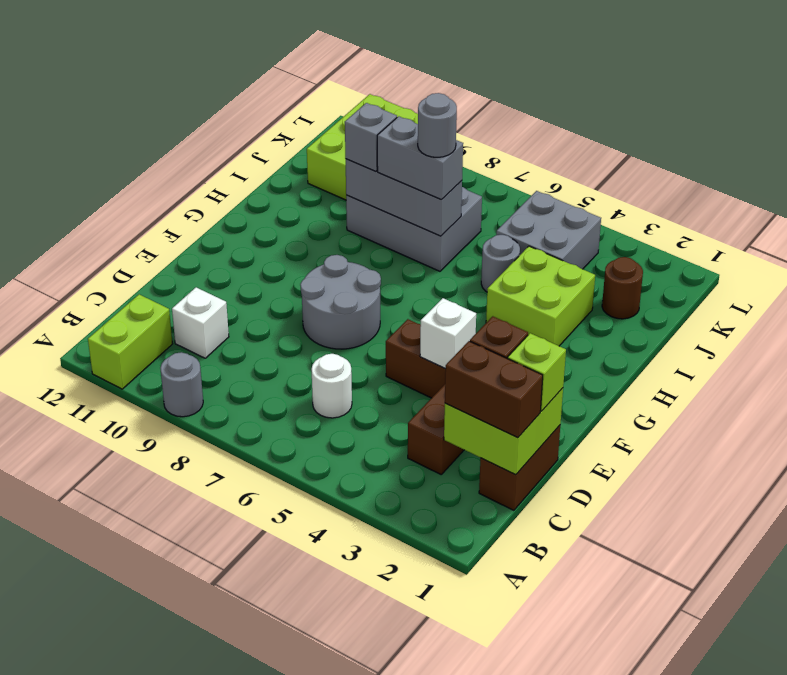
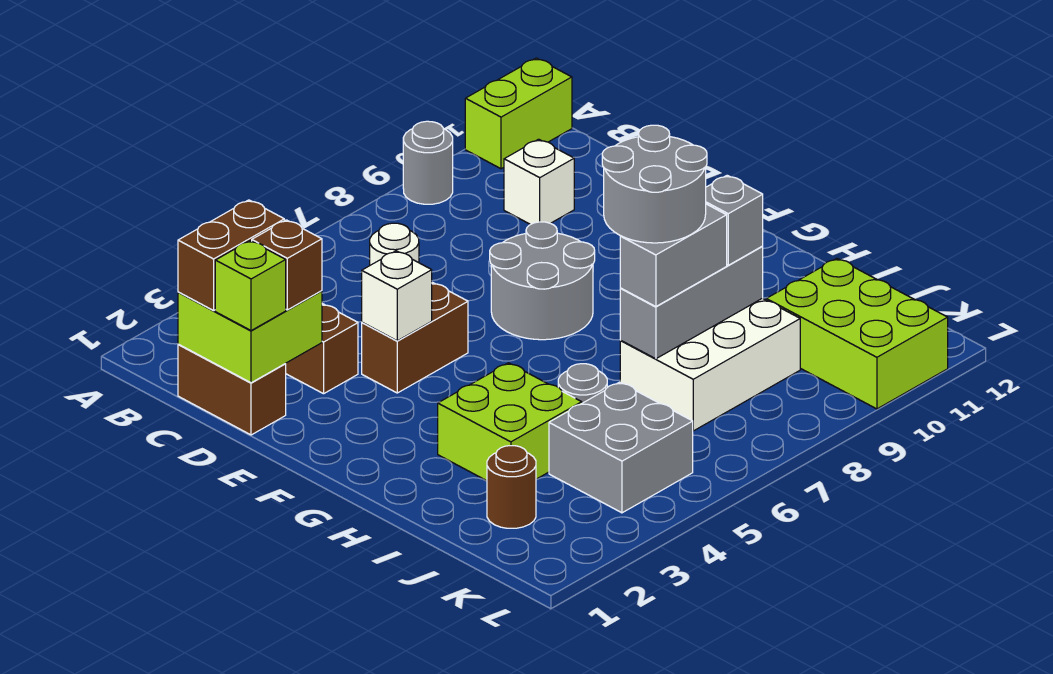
lime brick A11:B11 level 1 -> lime brick A11:A12 level 1
grey brick I7:J9 level 1 -> white brick I7:J9 level 1
grey round brick I7 level 4 -> grey round brick H7:I8 level 4

